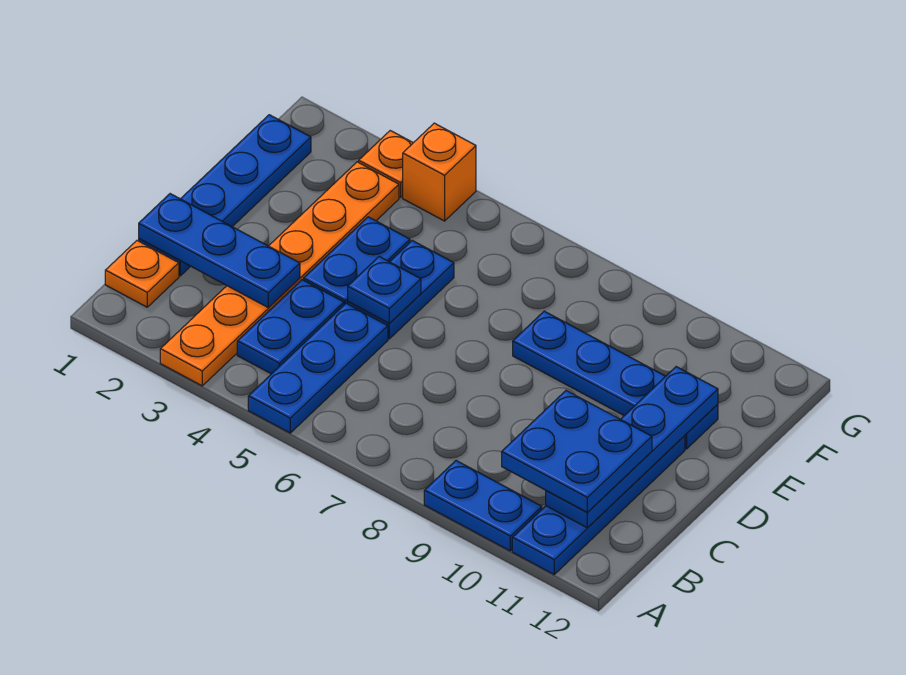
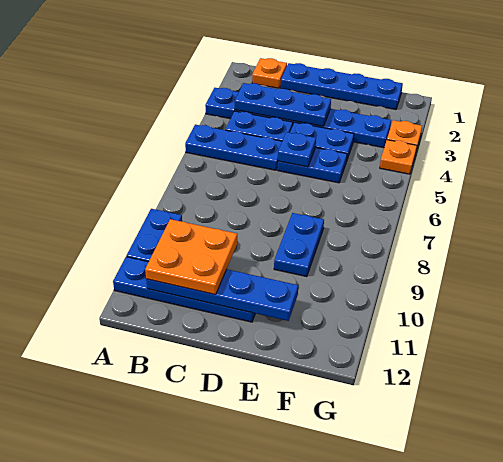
orange plate A3:F3 level 1 -> blue plate A3:F3 level 1
blue plate B10:C11 level 3 -> orange plate B10:C11 level 3
blue plate C1:C3 level 2 -> blue plate B3:D3 level 2
blue plate E8:E11 level 1 -> blue plate E8:E9 level 1
orange brick G4 level 1 -> orange plate G4 level 1

